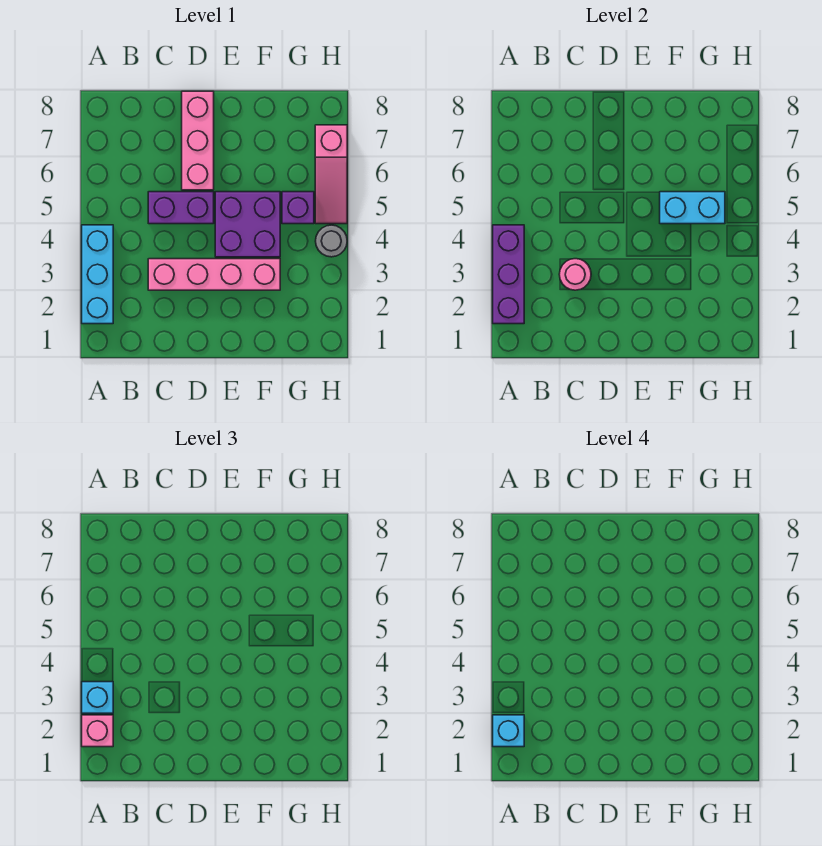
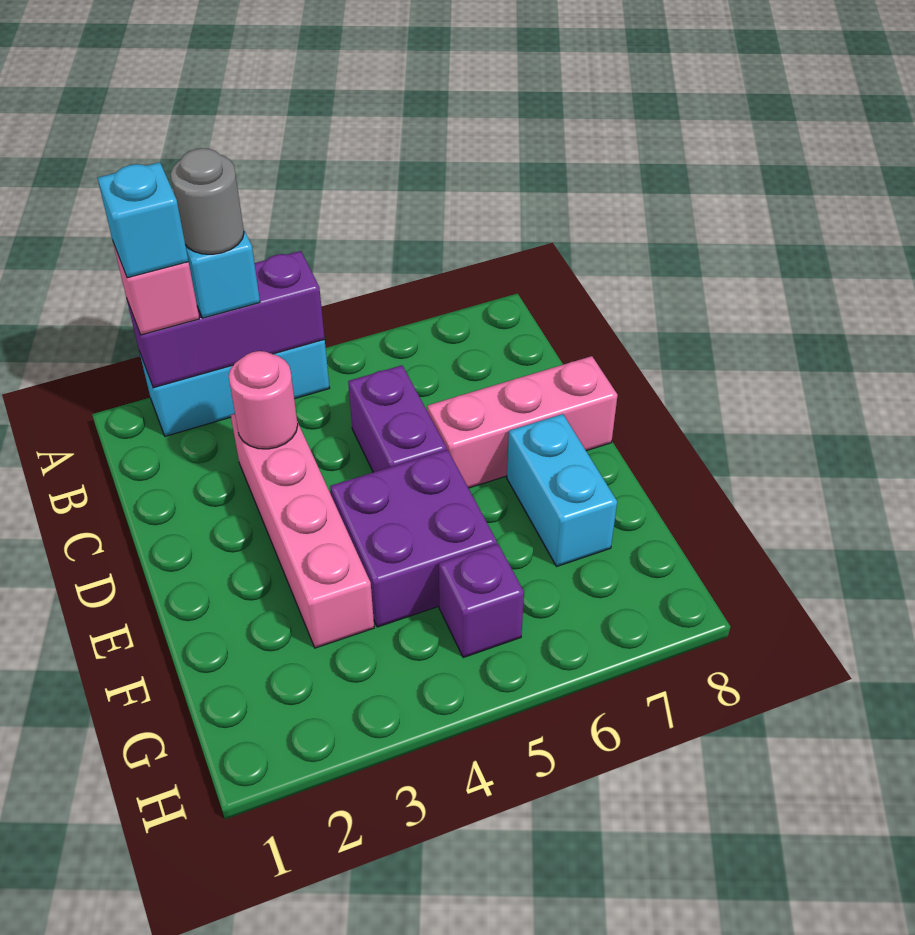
cyan brick F5:G5 level 2 -> cyan brick E7:F7 level 1
grey round brick H4 level 1 -> grey round brick A3 level 4
pink slope H5:H7 level 1 top 7 -> none

